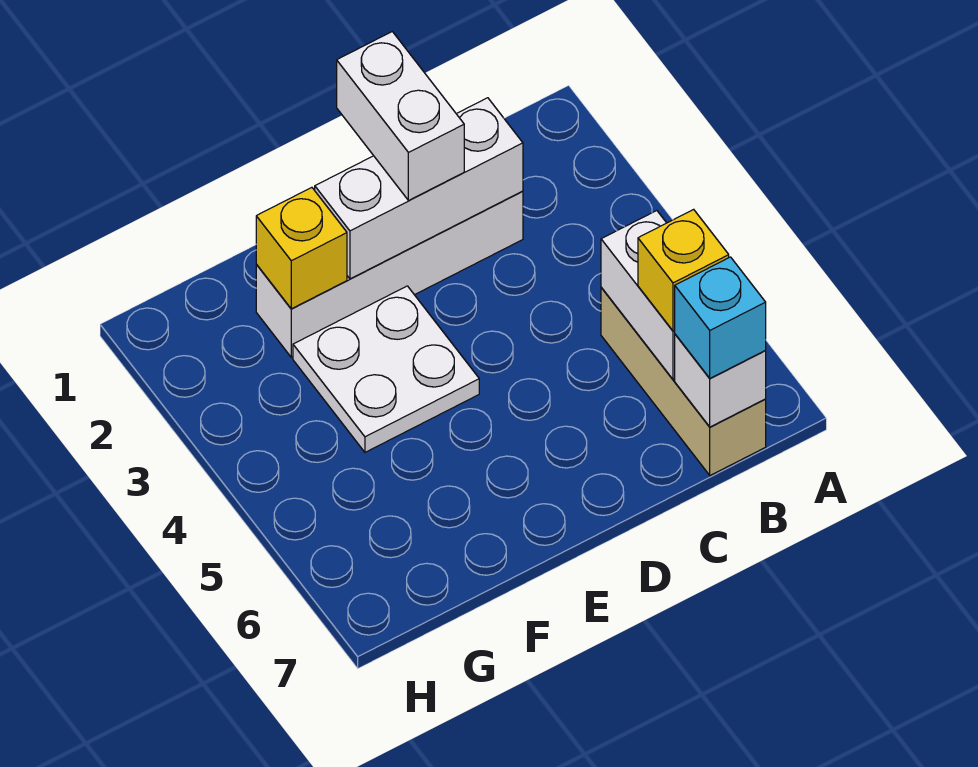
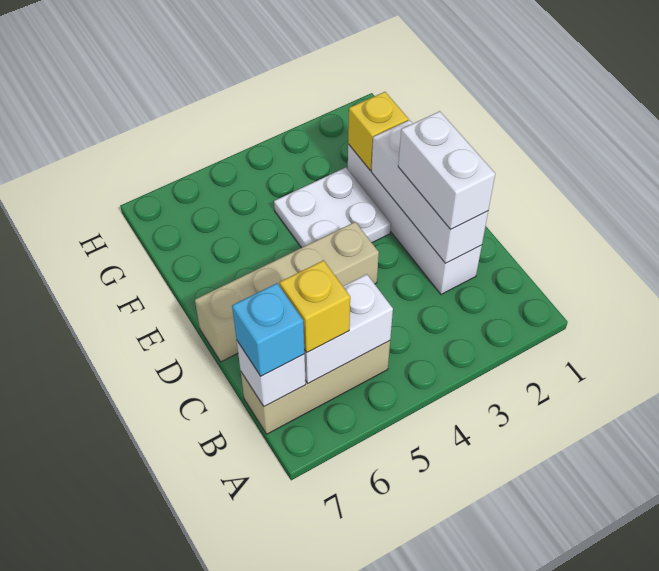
white brick D1:D2 level 3 -> white brick C2:D2 level 3
none -> tan brick D4:D7 level 1

